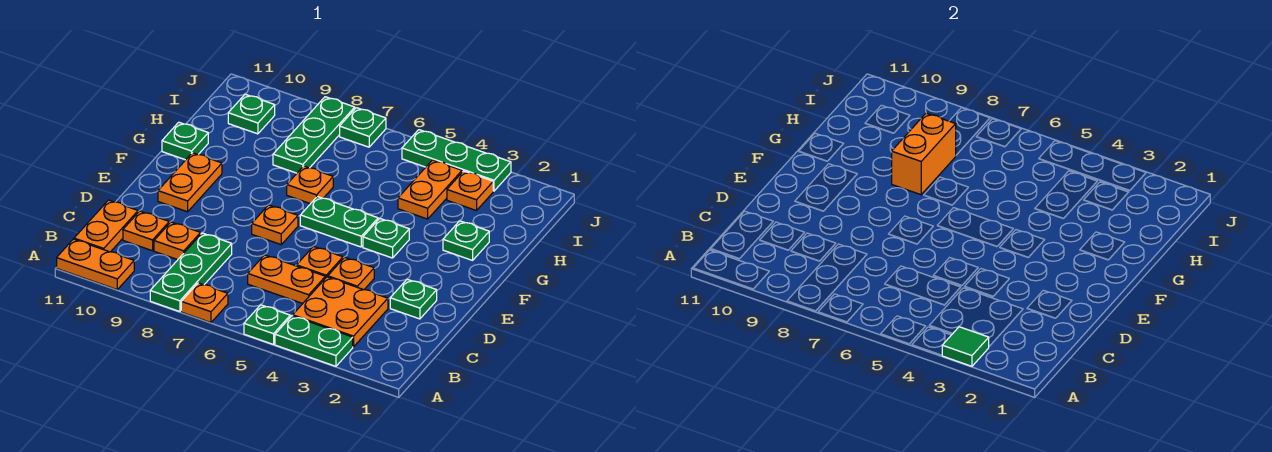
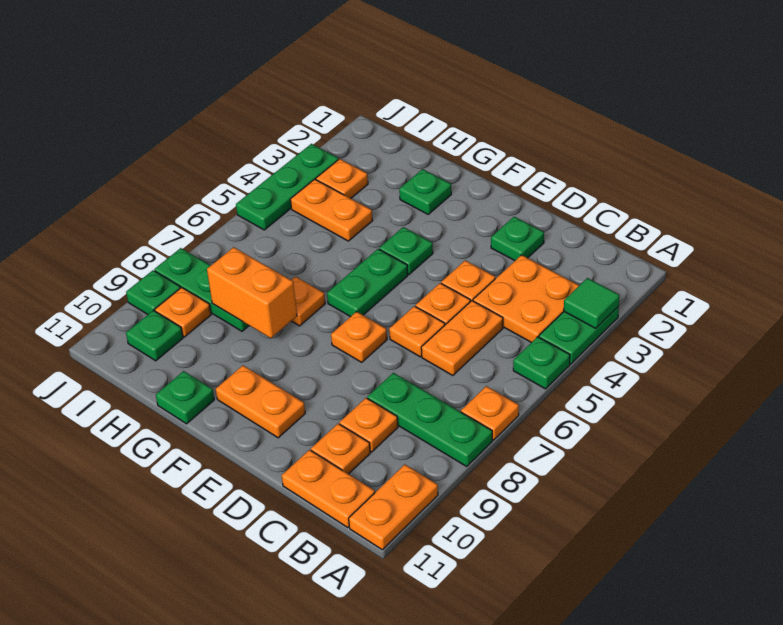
none -> orange plate D6 level 1
none -> orange plate I9 level 1
green plate J7 level 1 -> green plate J9 level 1

